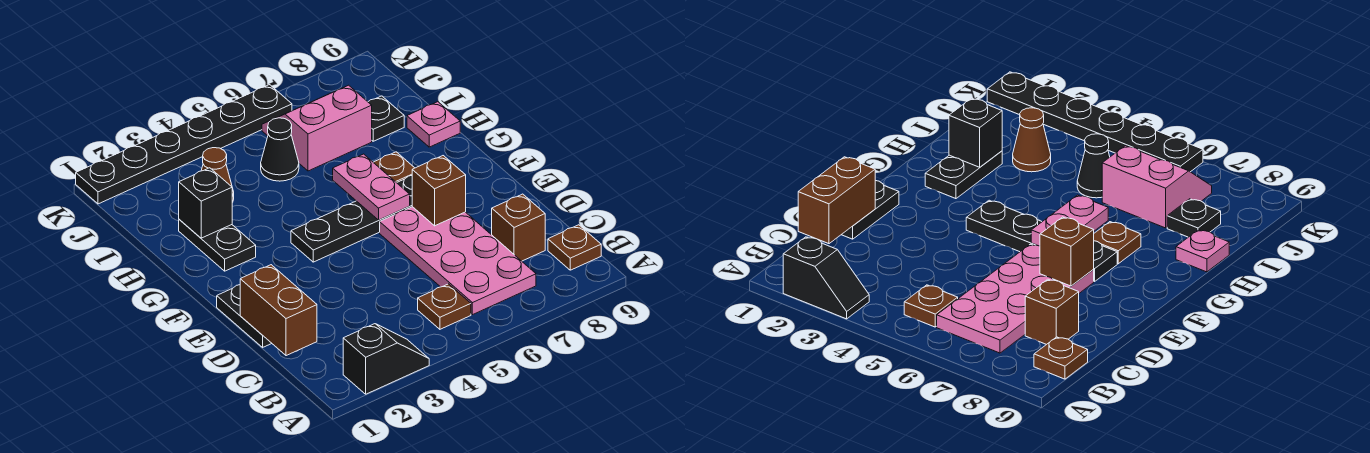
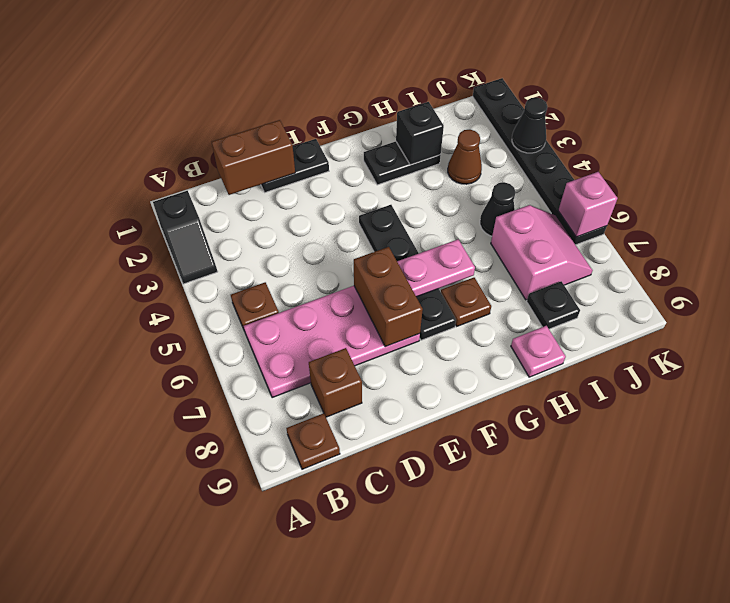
brown brick E7 level 2 -> brown brick E6:E7 level 2
none -> black cone K3 level 2
none -> pink brick K6 level 2

